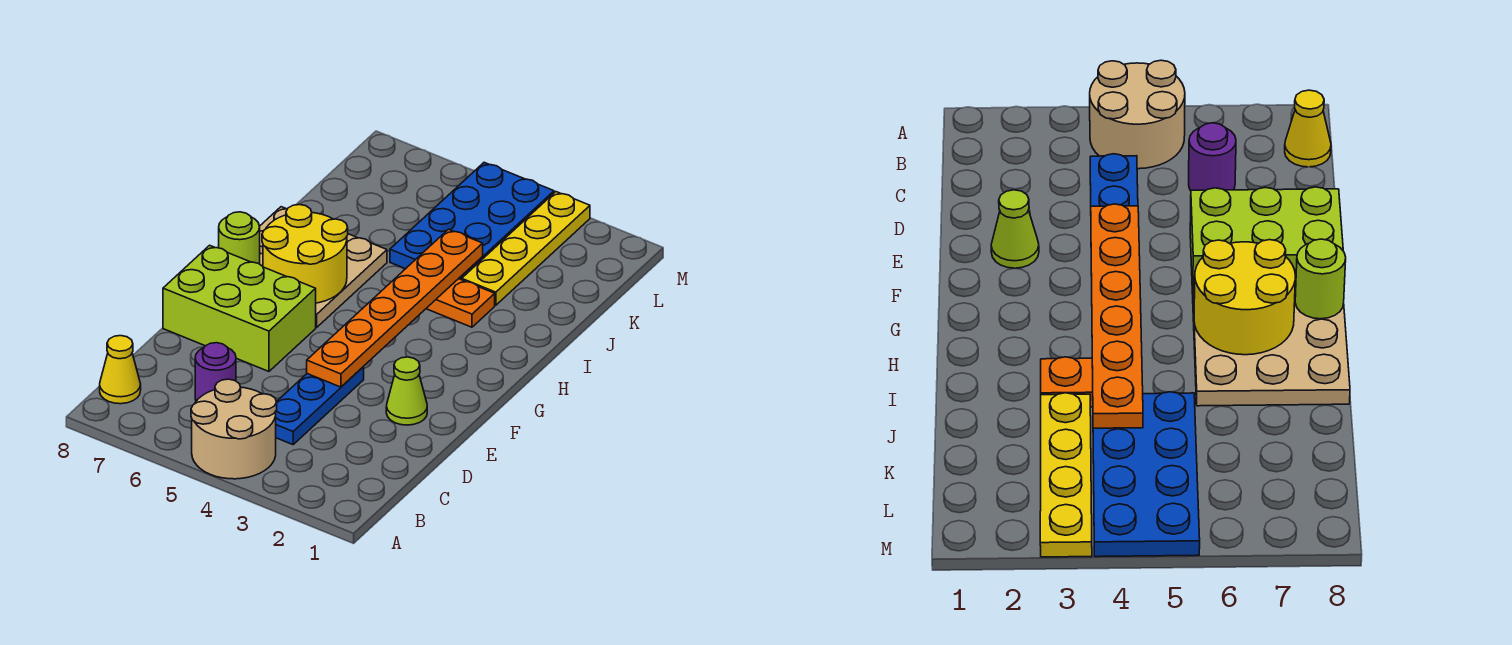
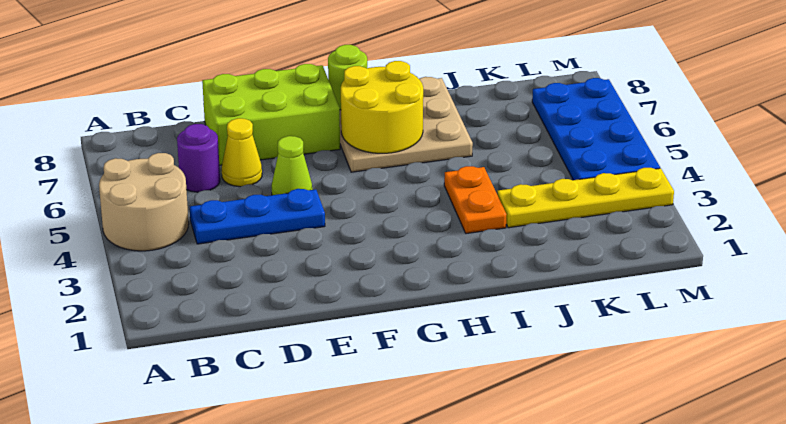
yellow cone B8 level 1 -> yellow cone D6 level 1
lime cone E2 level 1 -> lime cone E5 level 1
orange plate E4:J4 level 2 -> none
lime brick E6:F8 level 1 -> lime brick D7:F8 level 1
blue plate J4:M5 level 1 -> blue plate L4:M7 level 1

